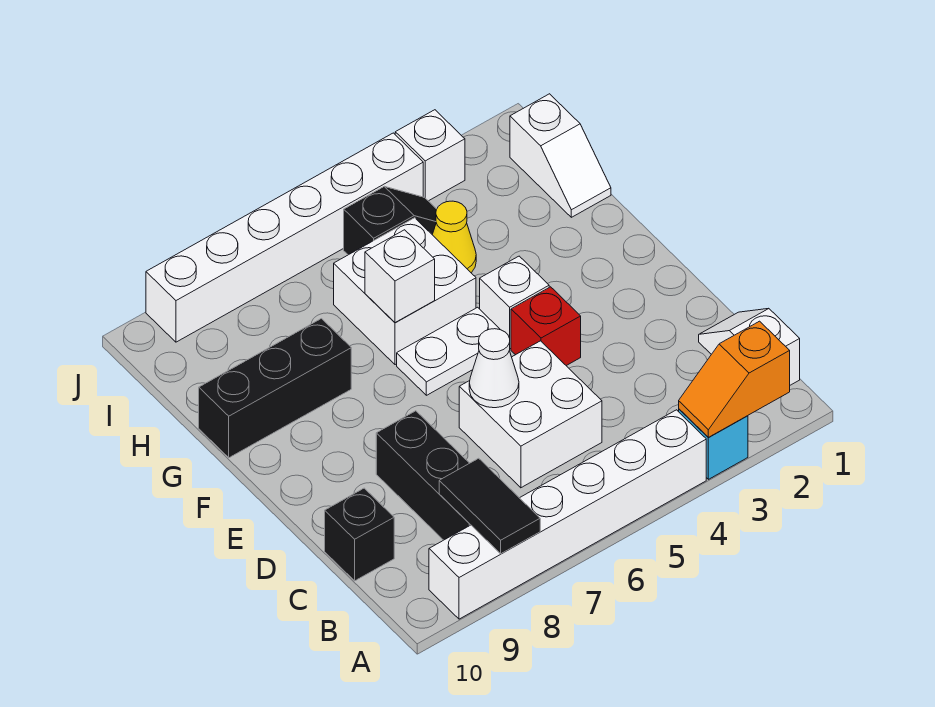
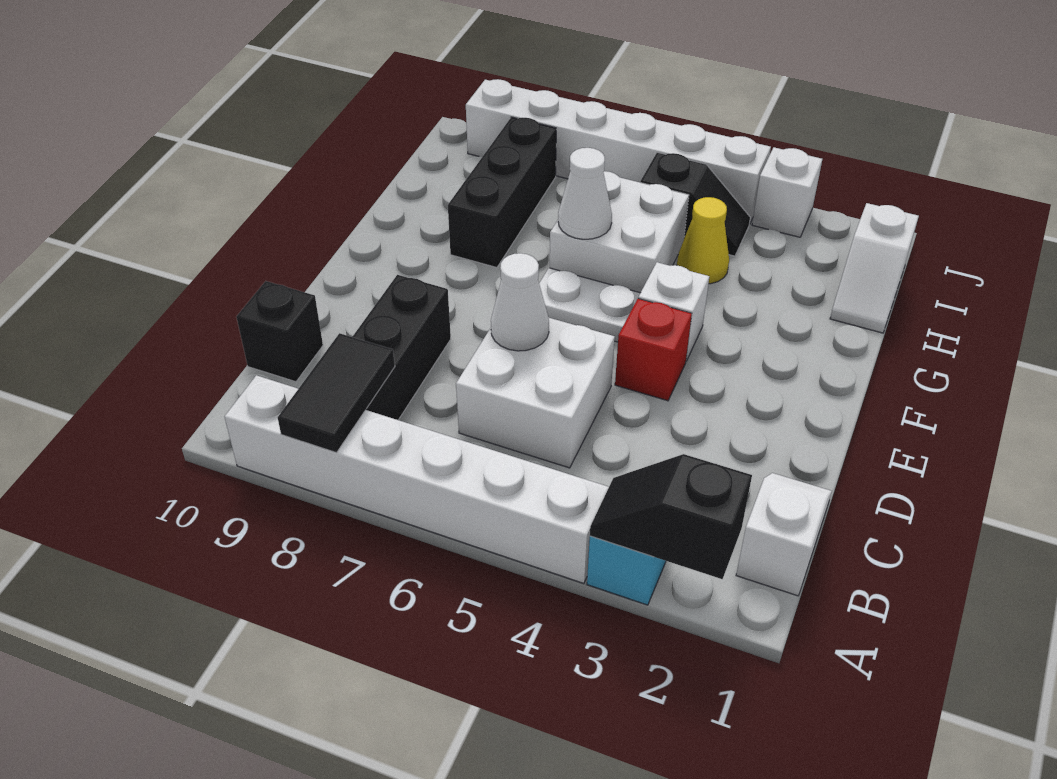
orange slope A2:A3 level 2 top 2 -> black slope A2:A3 level 2 top 2
white brick G6 level 2 -> white cone G6 level 2
black brick G8:G10 level 1 -> black brick G8:I8 level 1

